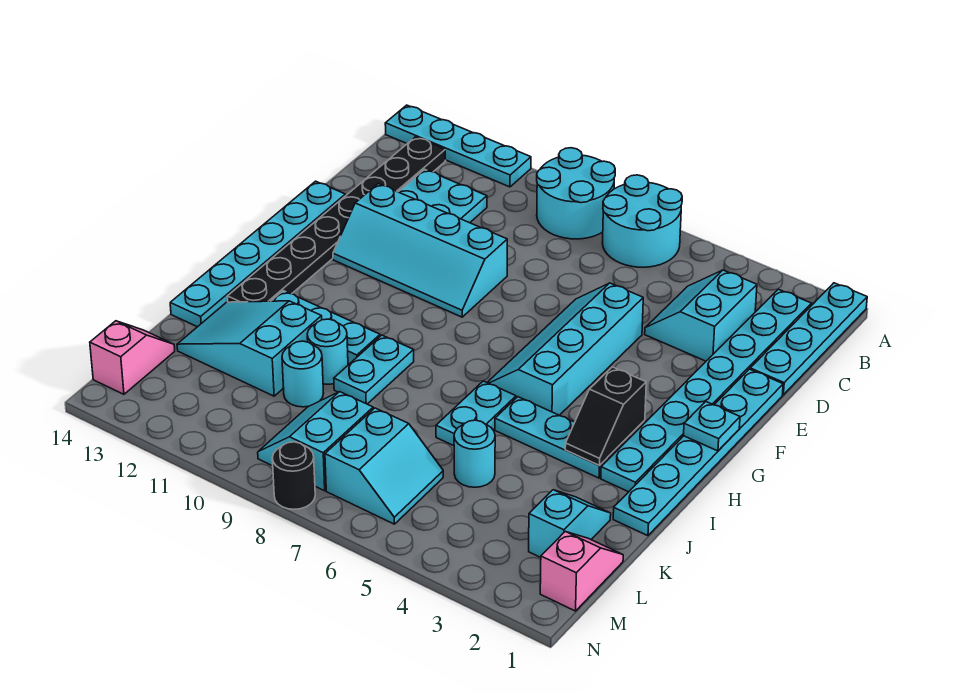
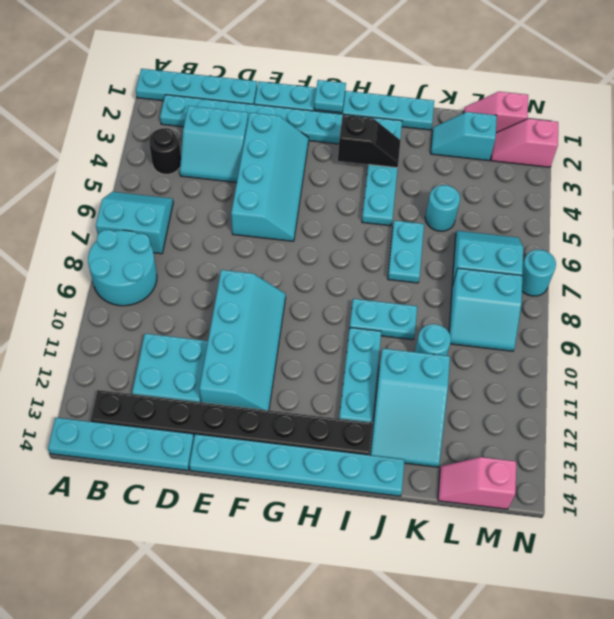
cyan round brick A6:B7 level 1 -> cyan slope A6:B7 level 1 top 7
cyan plate A11:A14 level 1 -> cyan plate A14:D14 level 1
cyan slope E5:H6 level 1 top 5 -> cyan slope E3:F6 level 1 top E
cyan plate I6:J6 level 1 -> cyan plate J6:J7 level 1
cyan round brick J10 level 1 -> cyan round brick N7 level 1
none -> pink slope M2:N2 level 1 top N
black round brick N8 level 1 -> black round brick B4 level 1

